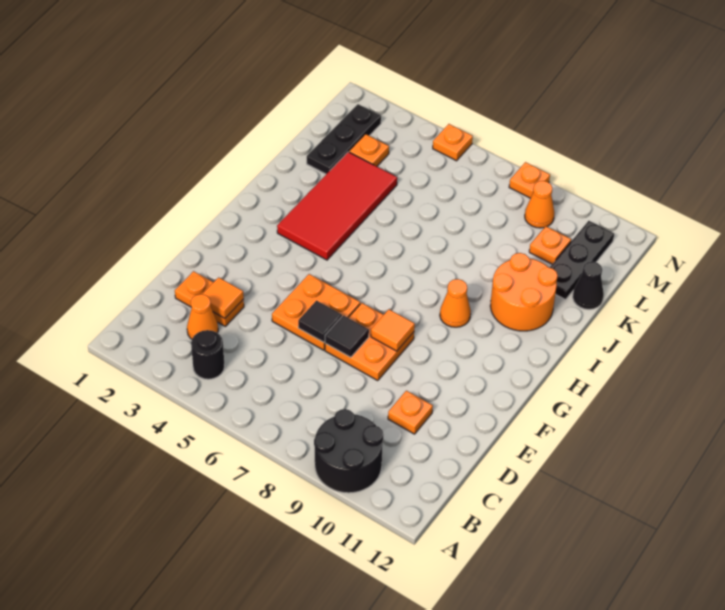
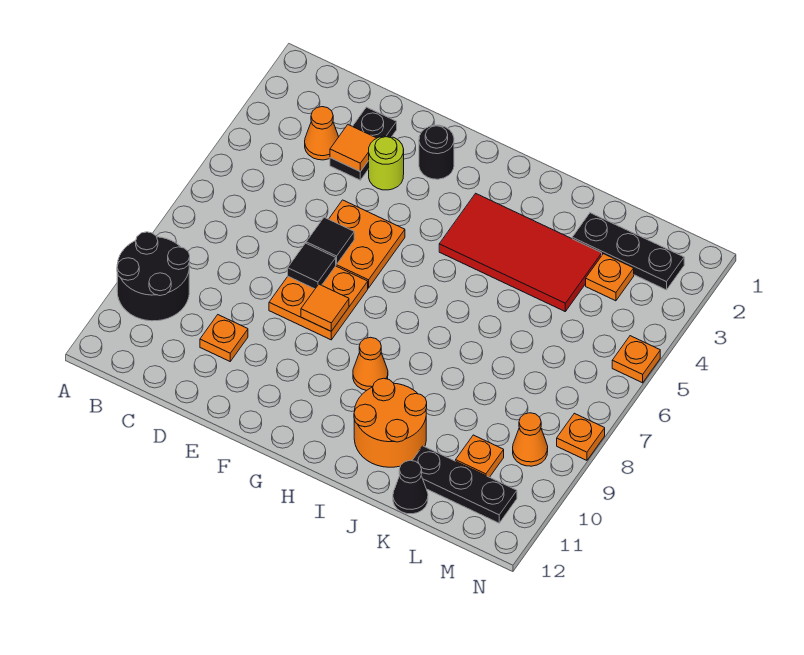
black round brick B4 level 1 -> black round brick F2 level 1
orange plate D2:D3 level 1 -> black plate D2:D3 level 1
none -> lime round brick E3 level 1

